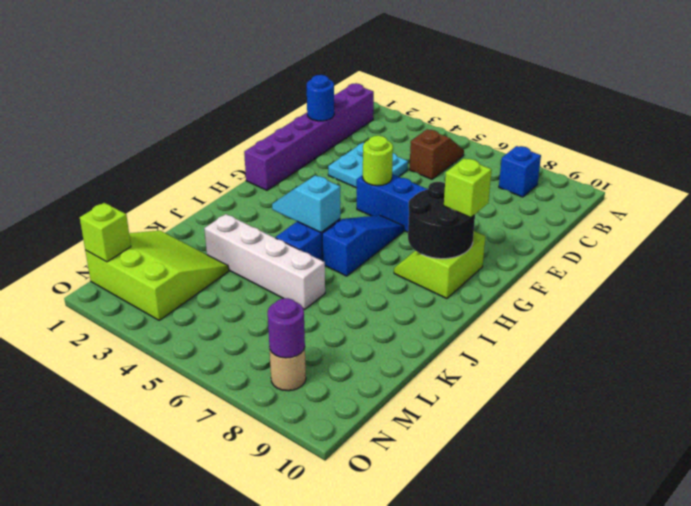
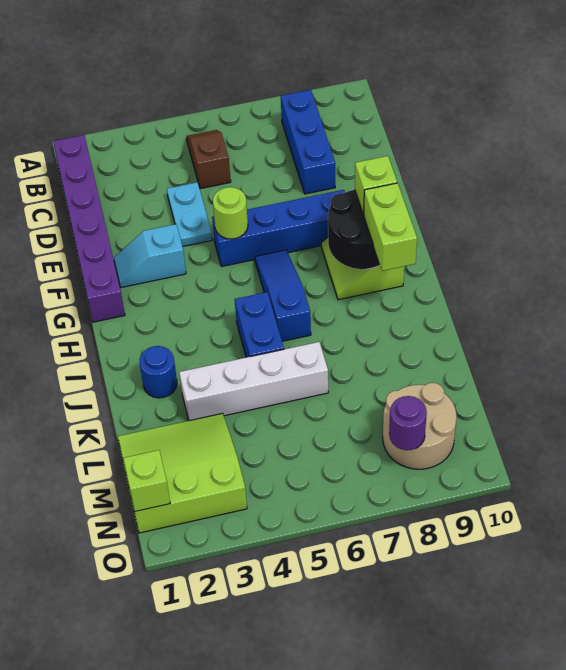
blue brick B8 level 1 -> blue brick B8:D8 level 1
blue round brick D1 level 2 -> blue round brick J2 level 1
cyan plate D3:E4 level 1 -> cyan plate D4:E4 level 1
none -> lime brick H9:I9 level 3
cyan slope I4:I5 level 2 top 5 -> cyan slope F2:F3 level 1 top 3
tan round brick N8 level 1 -> tan round brick M8:N9 level 1

